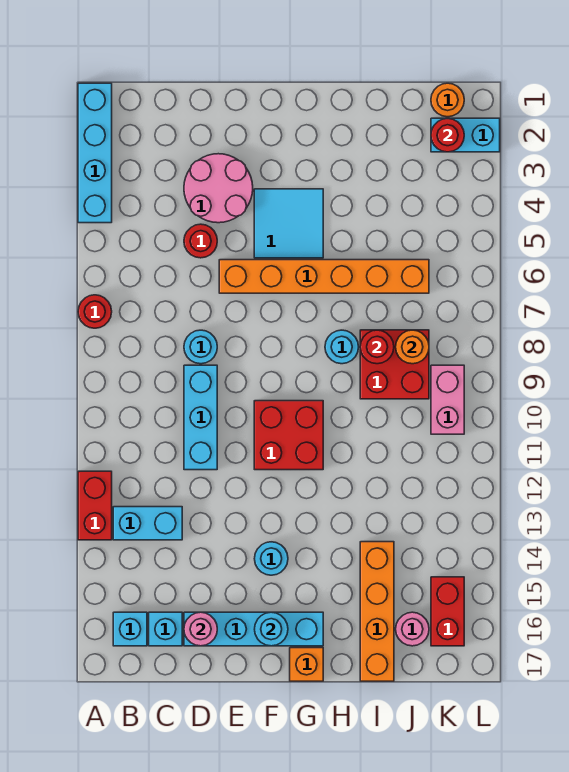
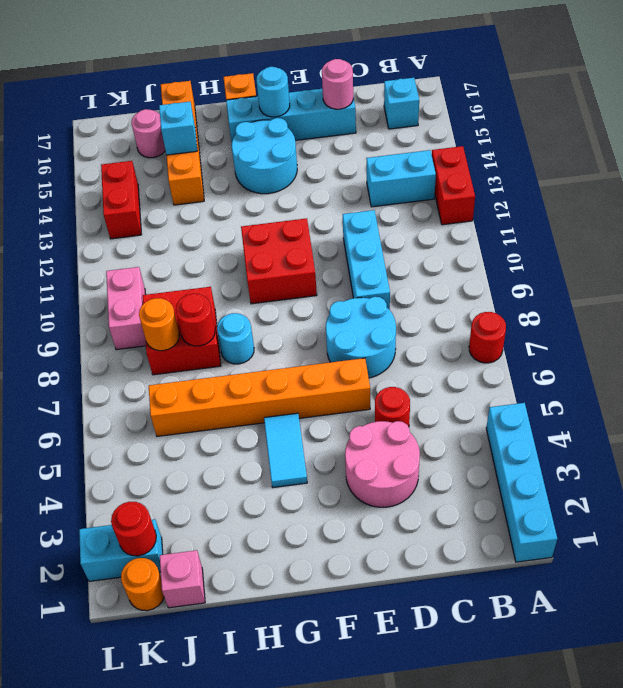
cyan brick C16 level 1 -> cyan brick I15 level 2
cyan round brick D8 level 1 -> cyan round brick D7:E8 level 1
cyan tile F4:G5 level 1 -> cyan tile G4:G5 level 1
cyan round brick F14 level 1 -> cyan round brick F14:G15 level 1
none -> pink brick J1 level 1
red brick K15:K16 level 1 -> red brick K13:K14 level 1

